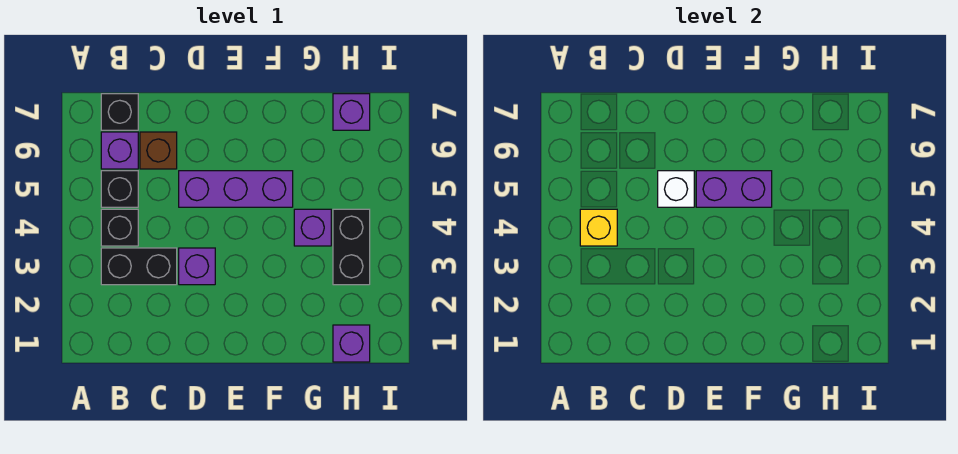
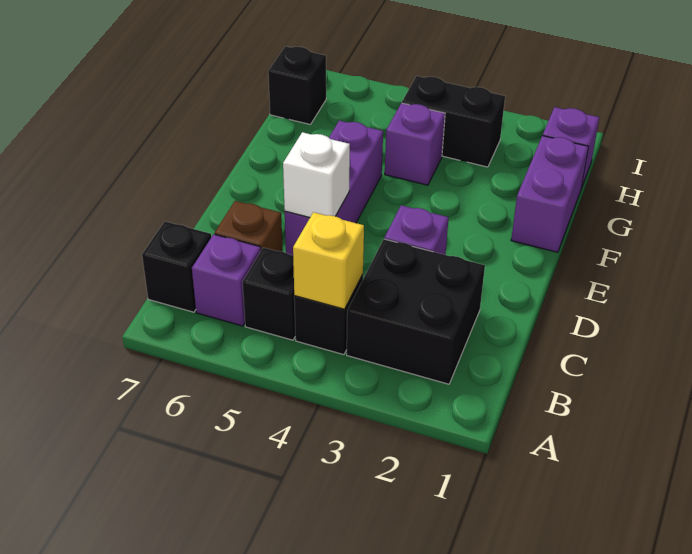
black brick B3:C3 level 1 -> black brick B2:C3 level 1
purple brick E5:F5 level 2 -> purple brick F1:G1 level 1
purple brick H7 level 1 -> black brick H7 level 1

